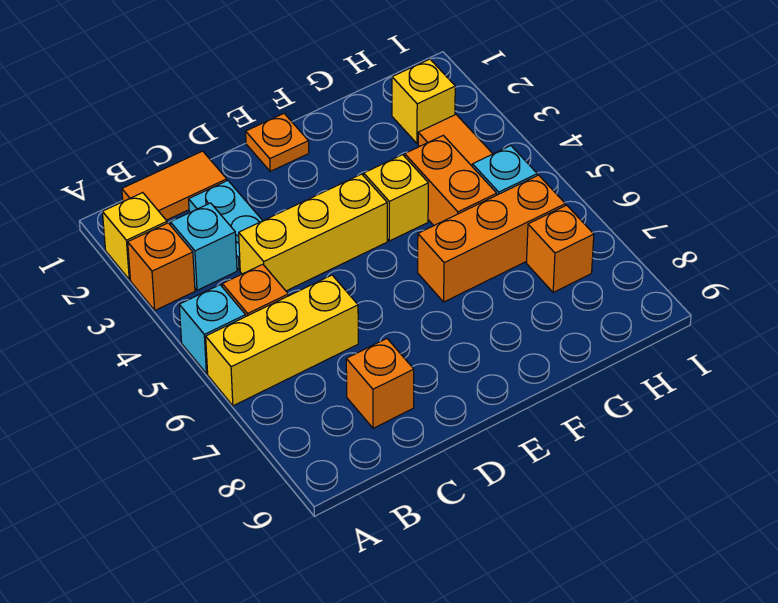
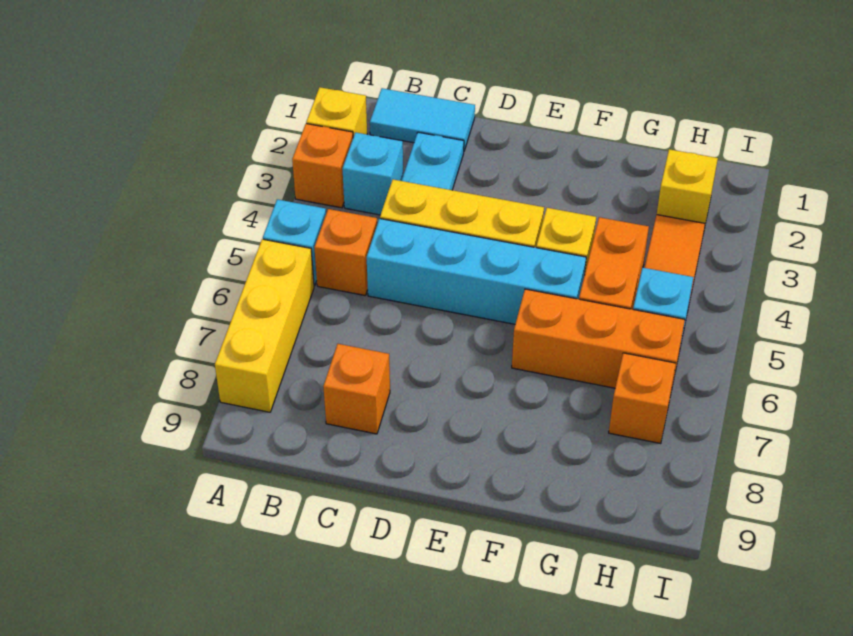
yellow brick A6:C6 level 1 -> yellow brick A6:A8 level 1
orange tile B1:C1 level 1 -> cyan tile B1:C1 level 1
none -> cyan brick C5:F5 level 1
orange plate E1 level 1 -> none

